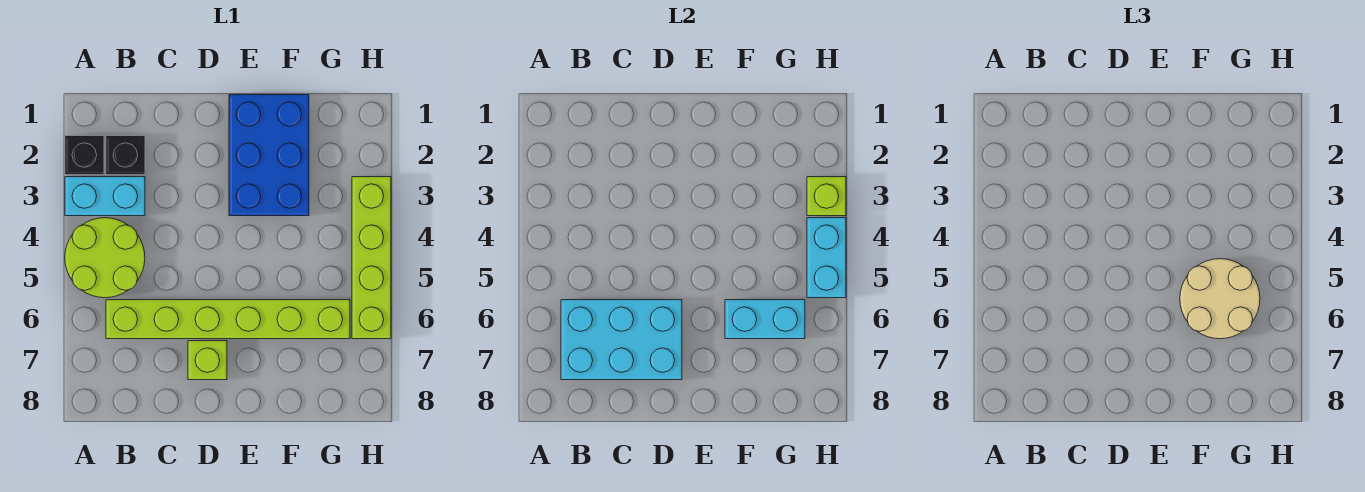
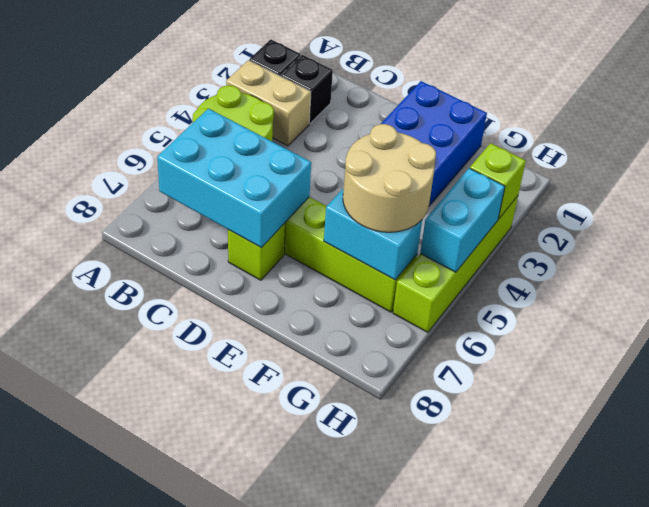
cyan brick A3:B3 level 1 -> tan brick A3:B3 level 1

